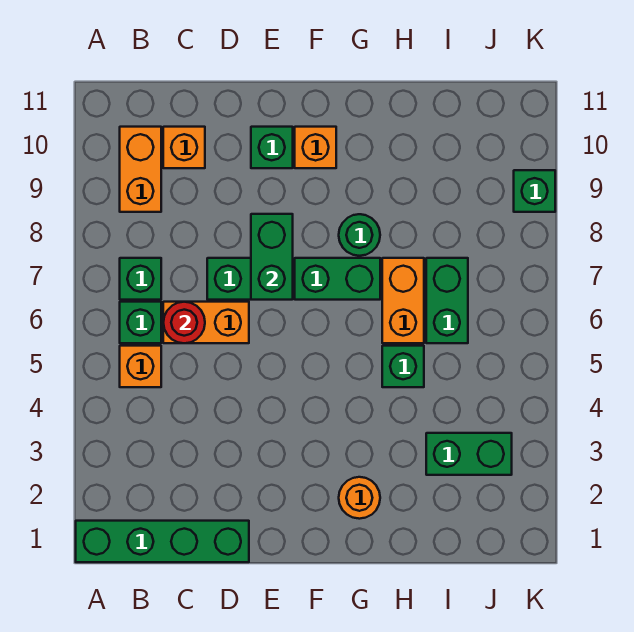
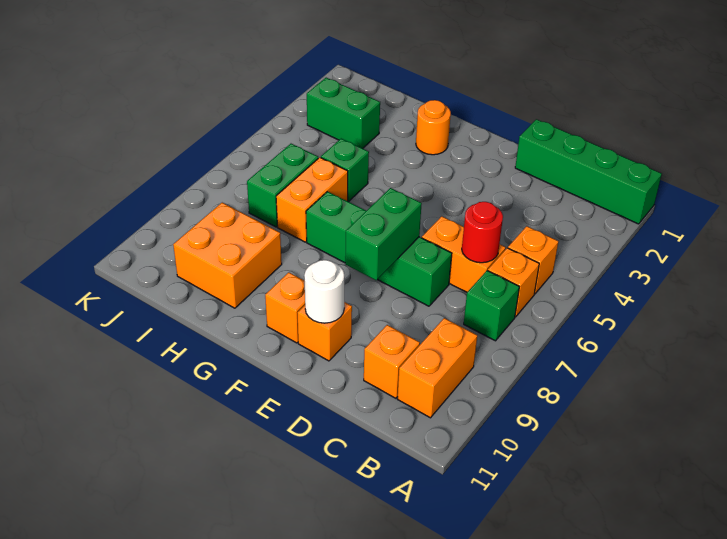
green brick B6 level 1 -> orange brick B6 level 1
green brick E10 level 1 -> orange brick E10 level 1
none -> white round brick E10 level 2
green round brick G8 level 1 -> none
none -> orange brick H9:I10 level 1
green brick K9 level 1 -> none

